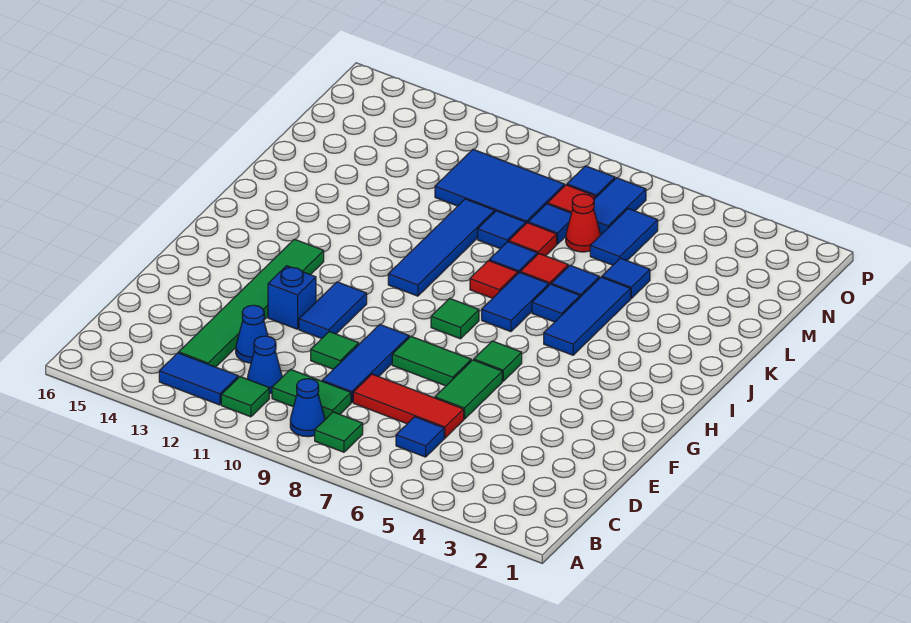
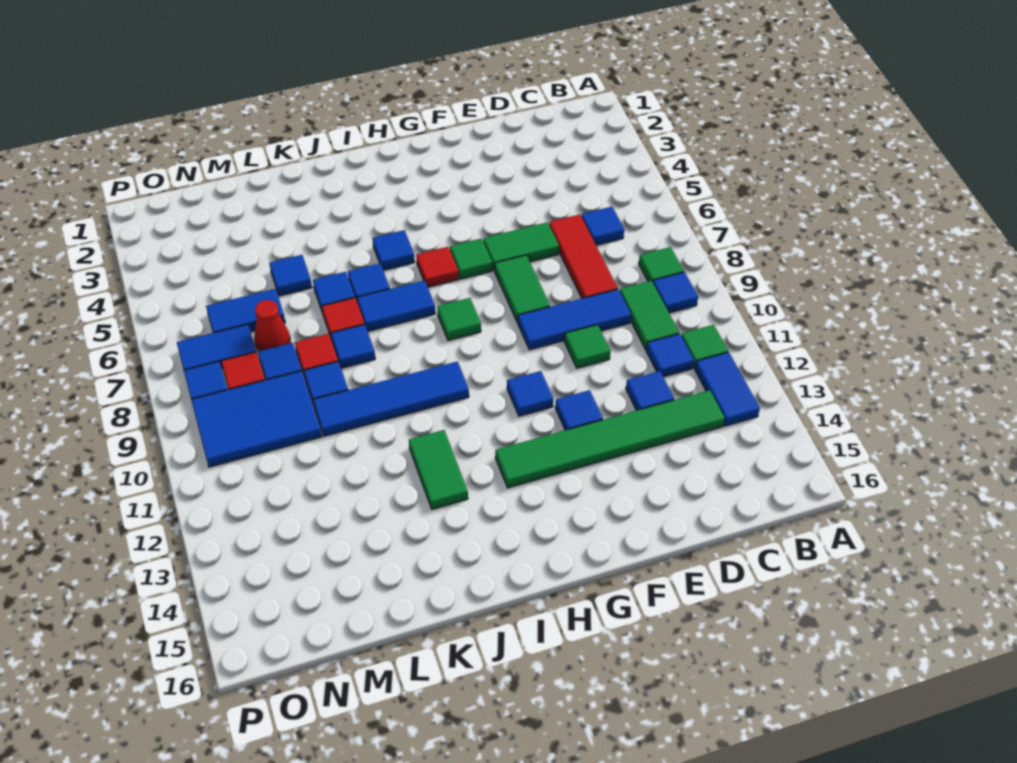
blue cone B9 level 1 -> blue tile B9 level 1
blue cone C11 level 1 -> blue tile C11 level 1
blue cone D12 level 1 -> blue tile D12 level 1
blue tile F11:G11 level 1 -> blue tile G11 level 1
blue brick F12 level 1 -> blue tile F12 level 1
blue tile I5:K5 level 1 -> blue tile I5 level 1
red tile J8 level 1 -> red tile H6 level 1
none -> green tile J12:J13 level 1
blue tile M9:N11 level 1 -> blue tile M9:O10 level 1

